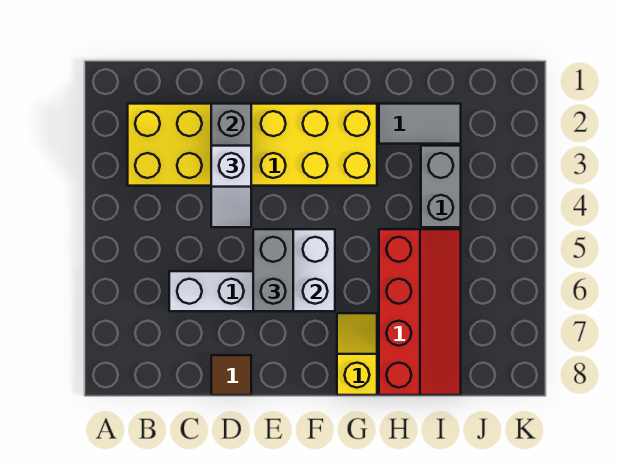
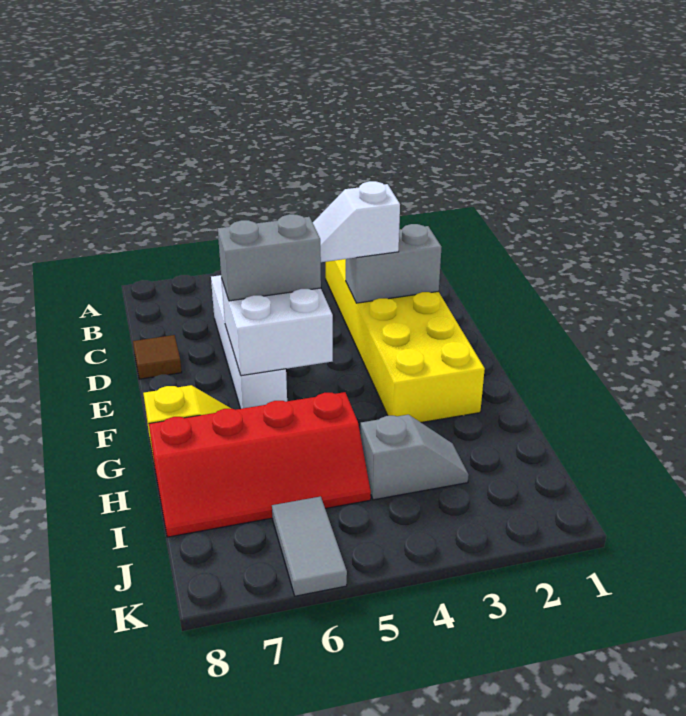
grey tile H2:I2 level 1 -> grey tile J6:K6 level 1
grey brick I3:I4 level 1 -> grey slope I3:I4 level 1 top 4

